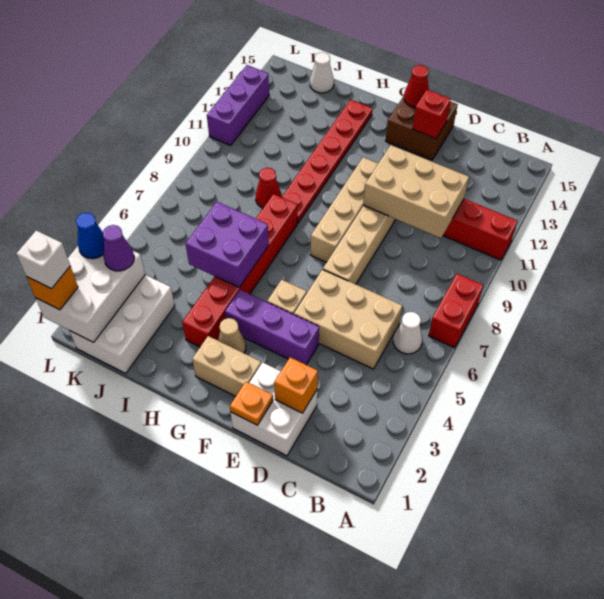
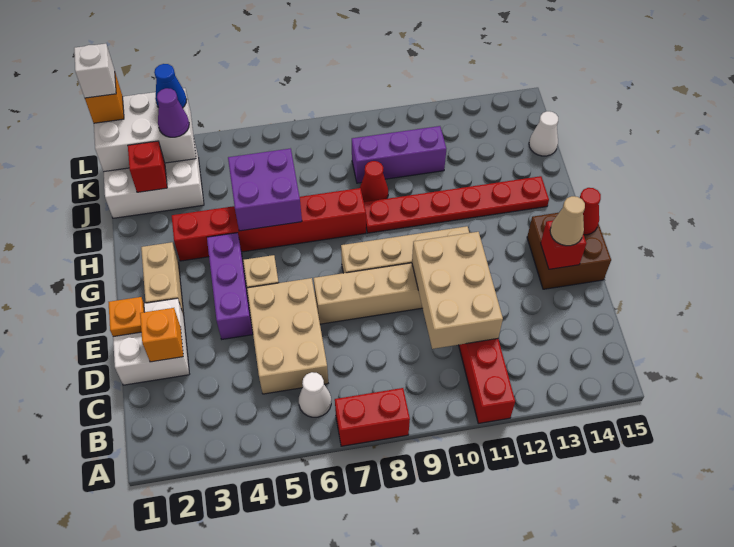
tan cone G3 level 1 -> tan cone E14 level 3
none -> red brick J2 level 2
purple brick L11:L13 level 1 -> purple brick J9:J11 level 1

